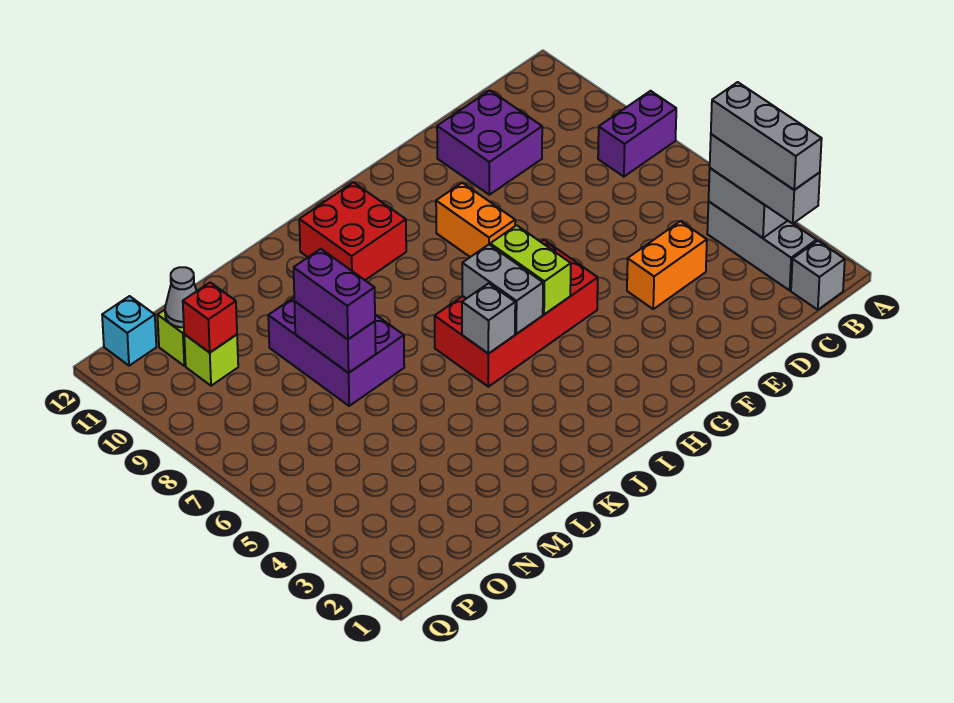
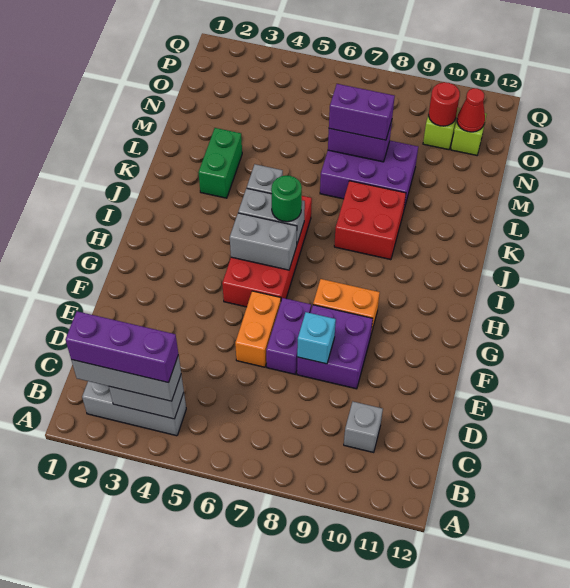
purple brick A8:B8 level 1 -> purple brick E7:F7 level 1
grey brick B1 level 1 -> grey brick C10 level 1
grey brick B2:B4 level 4 -> purple brick B2:B4 level 4
orange brick D4:E4 level 1 -> orange brick E6:F6 level 1
purple brick D10:E11 level 1 -> purple brick E8:F9 level 1
lime brick H5:H6 level 2 -> grey brick H5:H6 level 2
none -> green round brick I6 level 3
red brick I10:J11 level 1 -> red brick J8:K9 level 1
none -> green brick K3:L3 level 1
red brick O10 level 2 -> red round brick O10 level 2
grey cone O11 level 2 -> red cone O11 level 2
cyan brick P12 level 1 -> cyan brick E8 level 2

